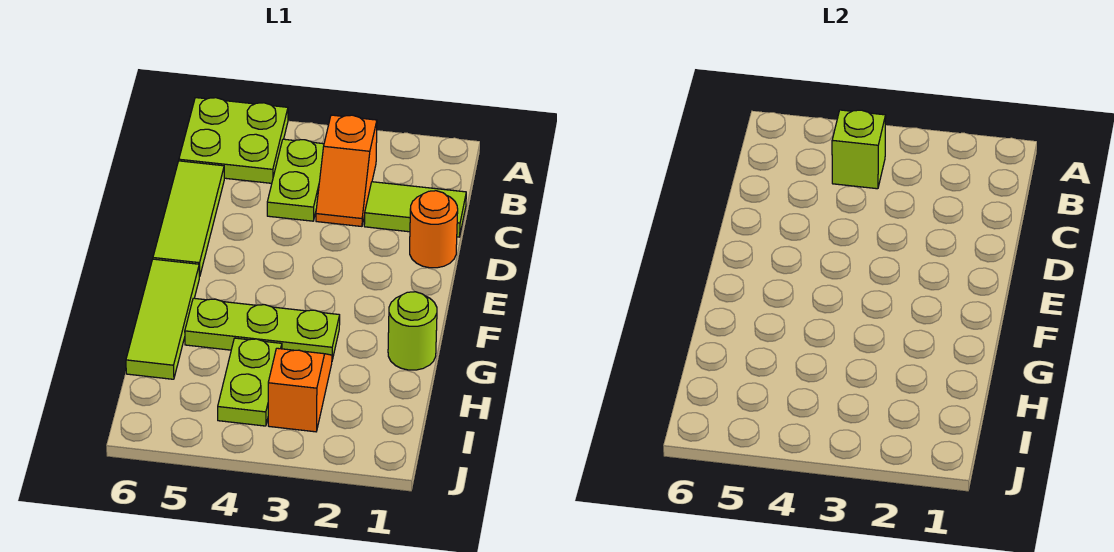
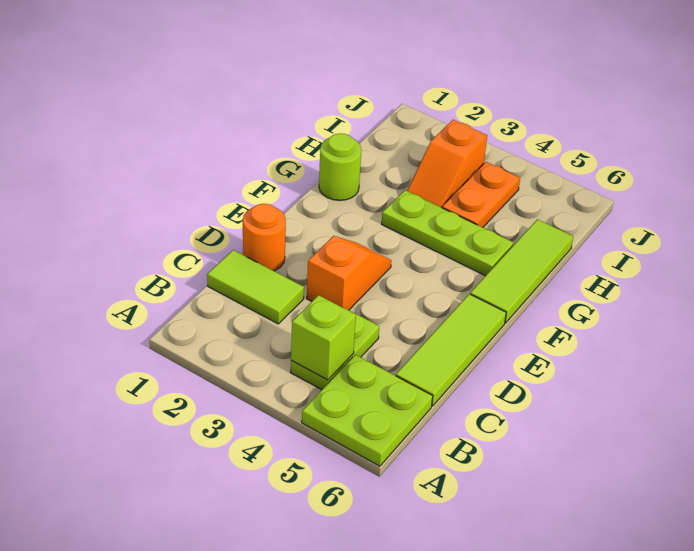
orange slope B3:C3 level 1 top B -> orange slope D3:E3 level 1 top D
lime plate H4:I4 level 1 -> orange plate H4:I4 level 1

